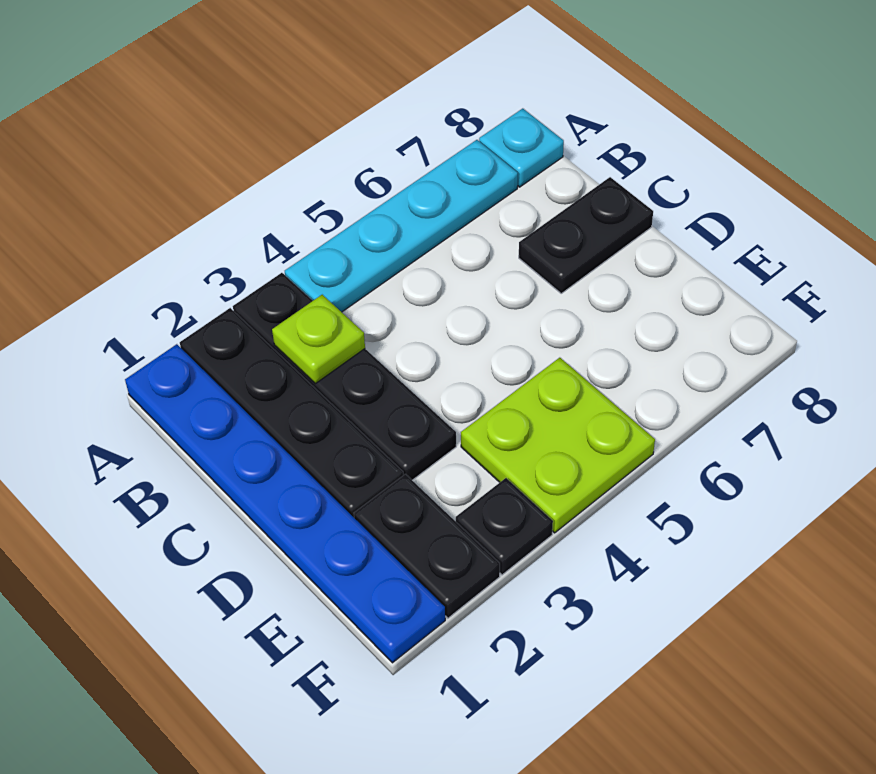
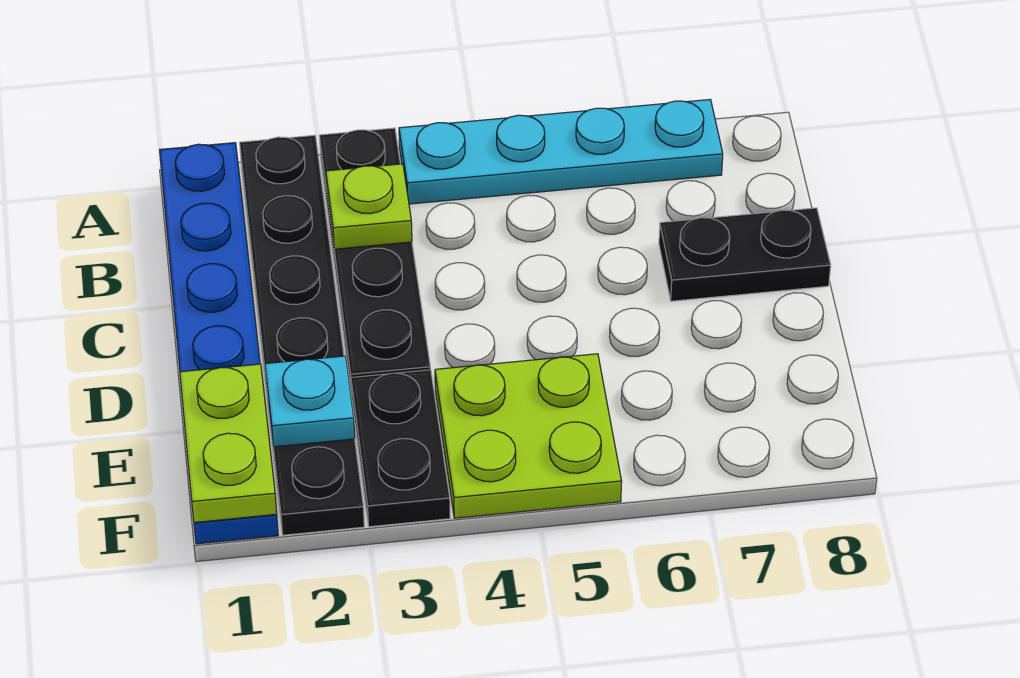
cyan plate A8 level 1 -> cyan plate E2 level 2
none -> lime plate E1:F1 level 2
black plate F3 level 1 -> black plate E3:F3 level 1

